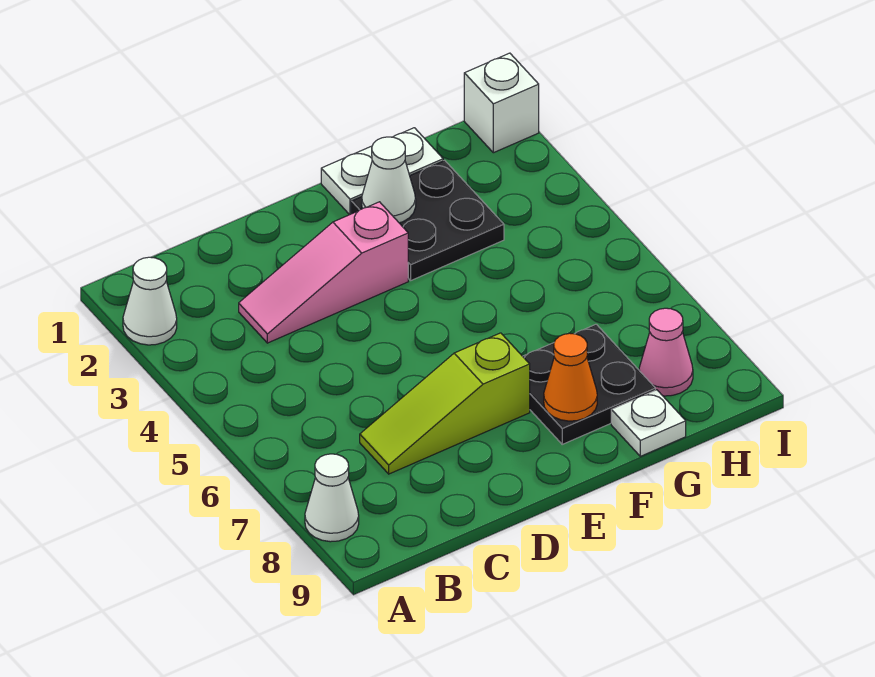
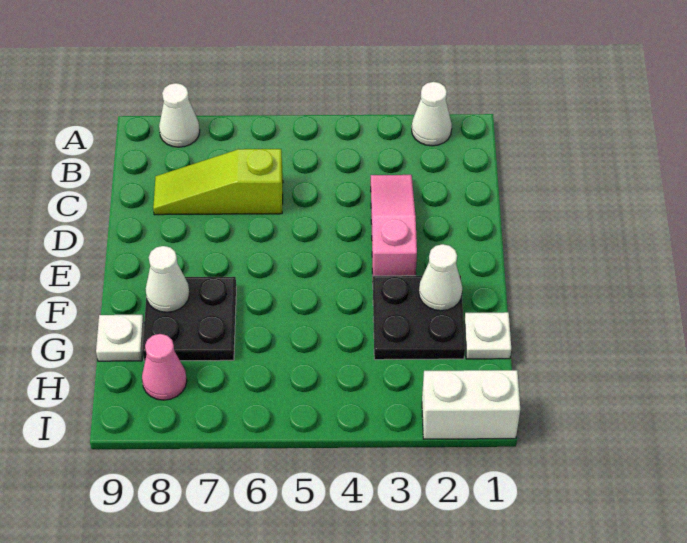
lime slope C7:E7 level 1 top E -> lime slope C6:C8 level 1 top 6
white plate F1:G1 level 1 -> white plate G1 level 1
orange cone F8 level 2 -> white cone F8 level 2
white brick I1 level 1 -> white brick I1:I2 level 1

